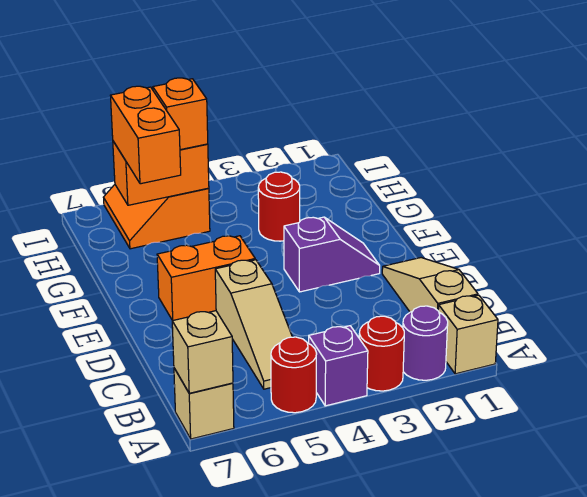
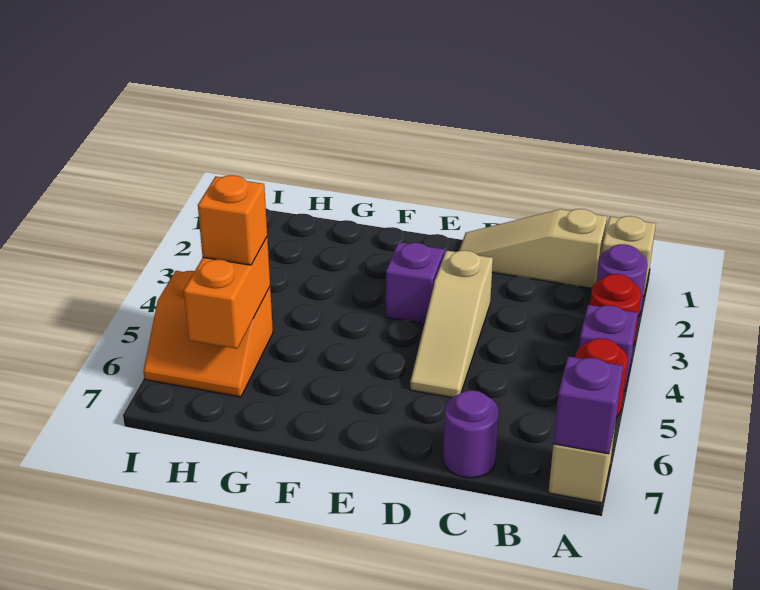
tan brick A7 level 2 -> purple brick A7 level 2
tan slope B5:D5 level 1 top D -> tan slope D3:D5 level 1 top 3
none -> purple round brick C7 level 1
orange brick E5:E6 level 1 -> none
red round brick G3 level 1 -> none
orange brick G6:H6 level 3 -> none

